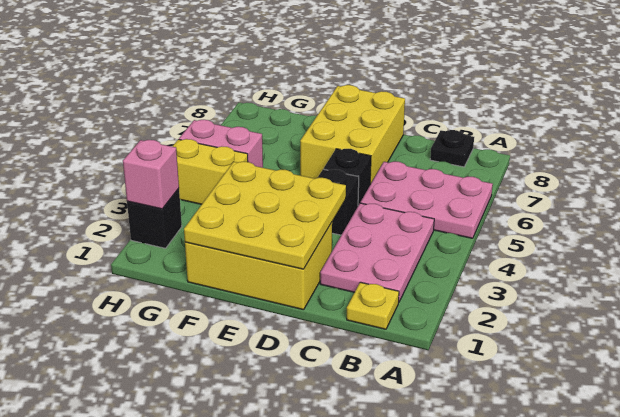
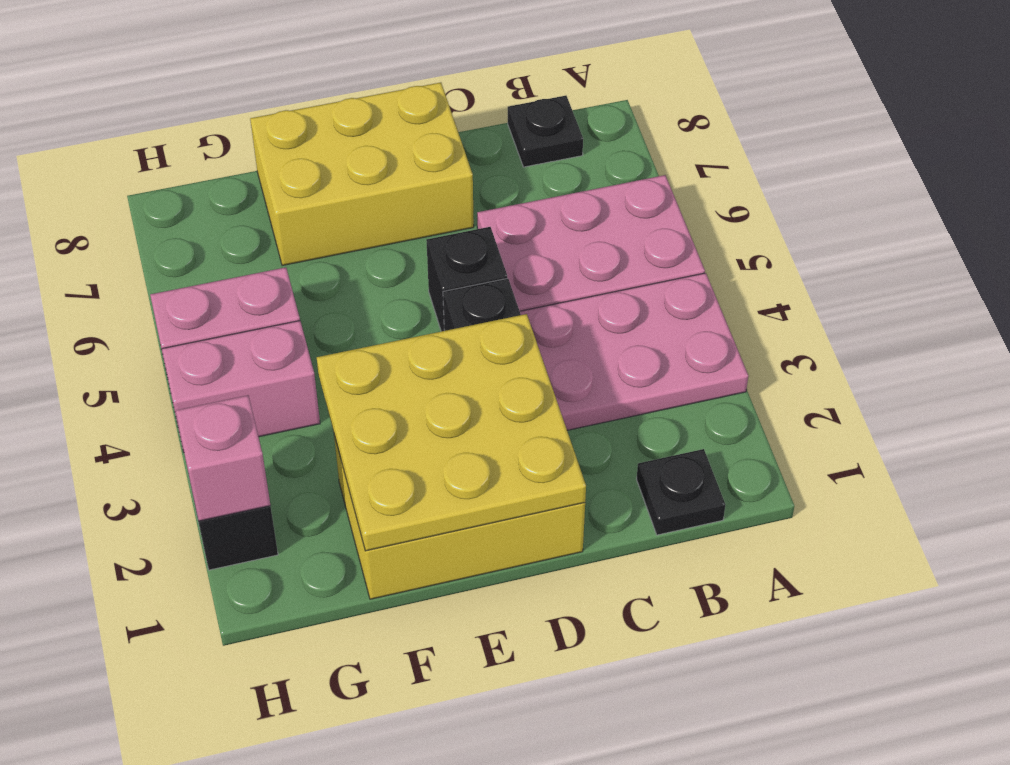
yellow plate B1 level 1 -> black plate B1 level 1
pink plate B2:C4 level 1 -> pink plate A3:C4 level 1
yellow brick D6:E8 level 1 -> yellow brick D7:F8 level 1
yellow brick G4:H4 level 1 -> pink brick G4:H4 level 1

